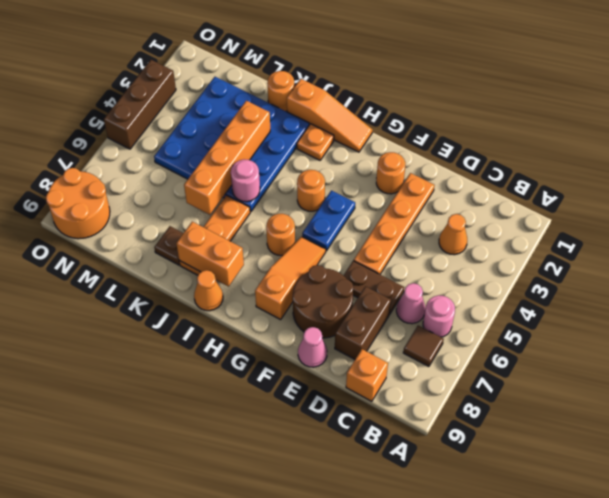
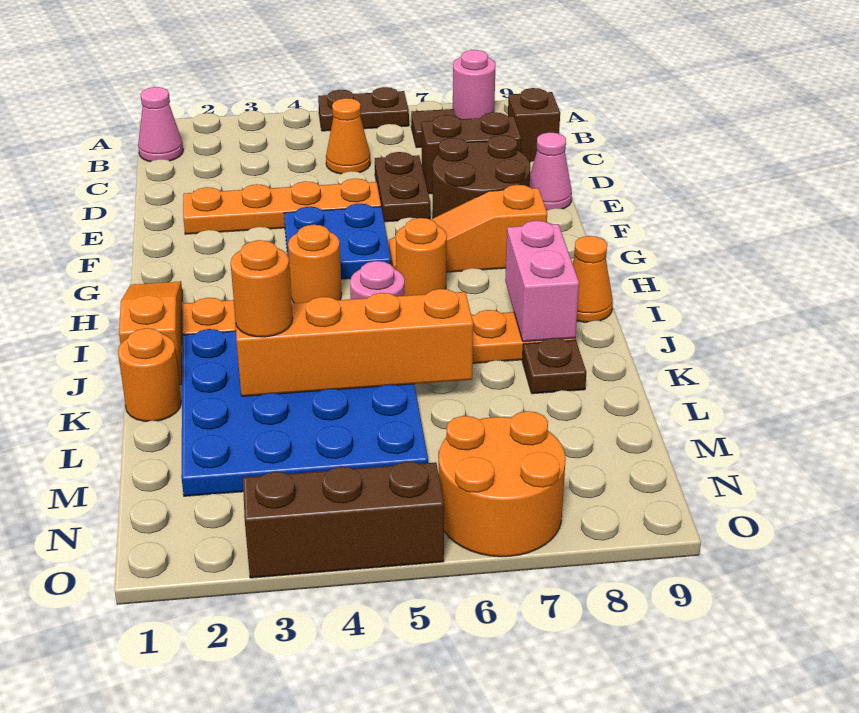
none -> brown plate A5:A6 level 1
pink round brick B6 level 1 -> pink round brick A8 level 1
orange cone C3 level 1 -> orange cone C5 level 1
pink cone C6 level 1 -> pink cone B1 level 1
orange brick C9 level 1 -> brown brick C9 level 1
orange round brick F2 level 1 -> orange round brick K3 level 3
blue plate G4:G5 level 1 -> blue plate F4:G5 level 1
orange brick I8:J8 level 2 -> pink brick I8:J8 level 2
orange round brick N8:O9 level 1 -> orange round brick N6:O7 level 1

